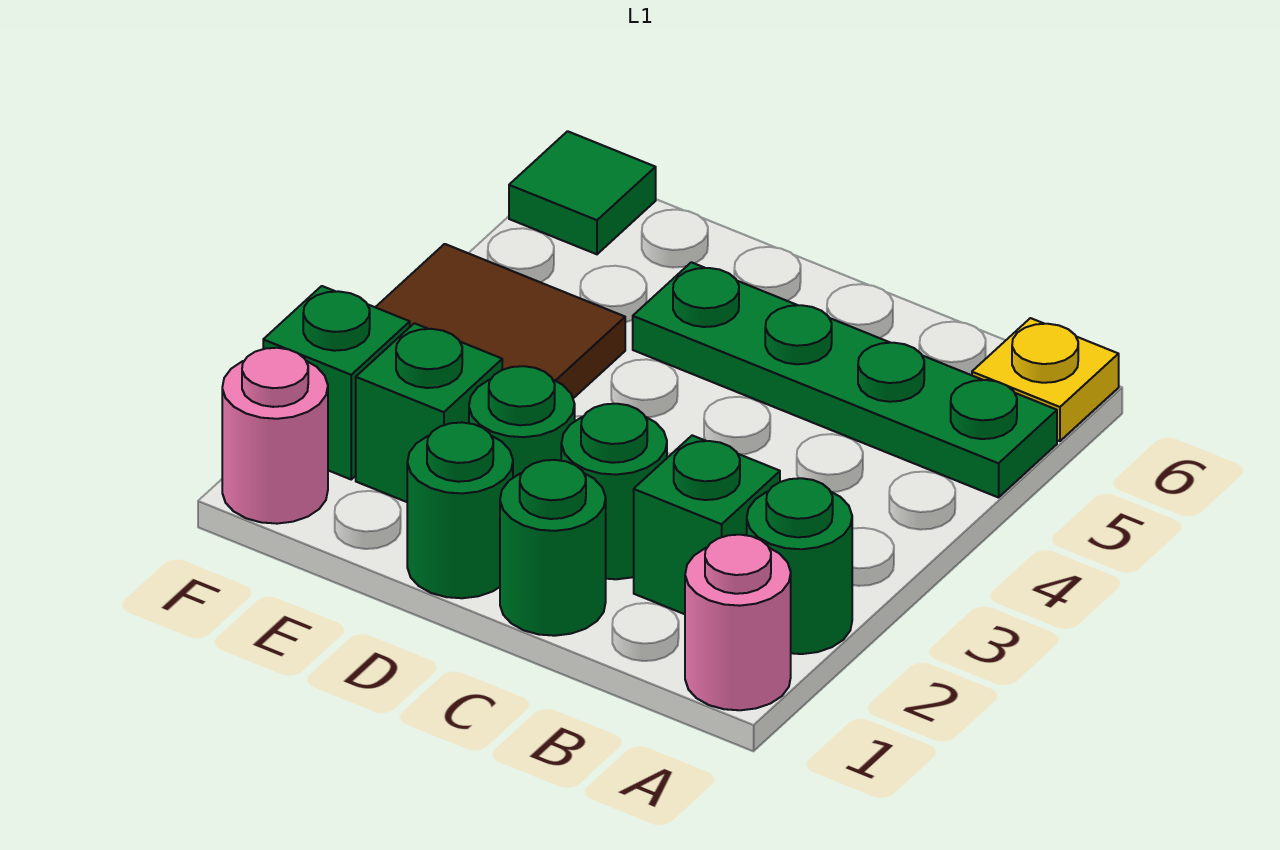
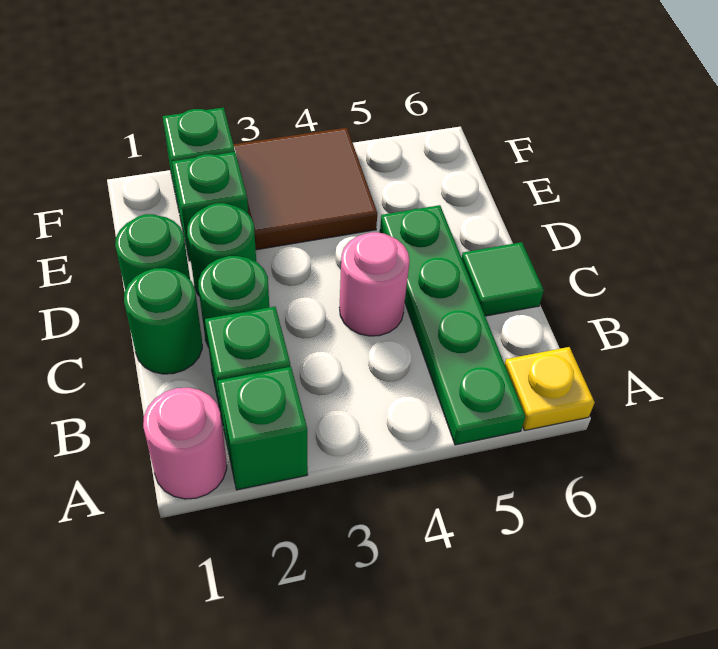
green round brick A2 level 1 -> green brick A2 level 1
pink round brick F1 level 1 -> pink round brick C4 level 1
green tile F6 level 1 -> green tile C6 level 1

